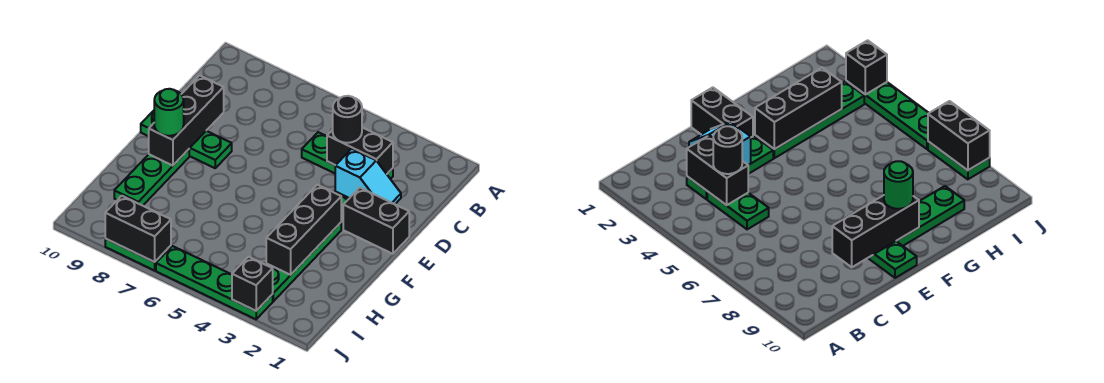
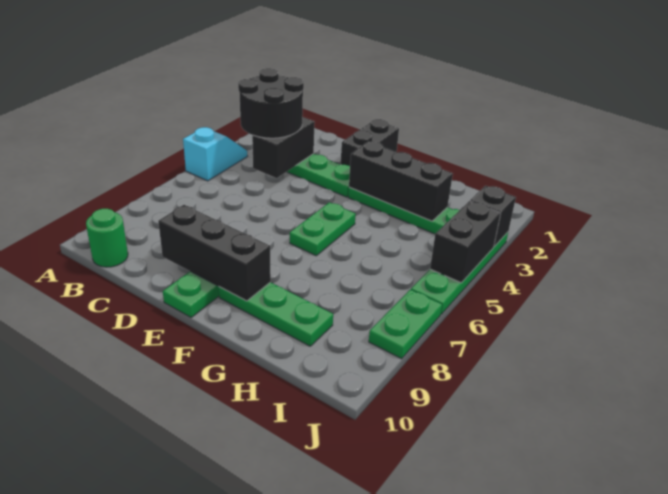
green plate C4:C5 level 1 -> green plate F5:F6 level 1
black round brick C4 level 3 -> black round brick B3:C4 level 3
cyan slope D2:D3 level 2 top 3 -> cyan slope A4:A5 level 1 top 5
green round brick F9 level 3 -> green round brick B10 level 1
black brick J7:J8 level 2 -> black brick J4:J5 level 2

